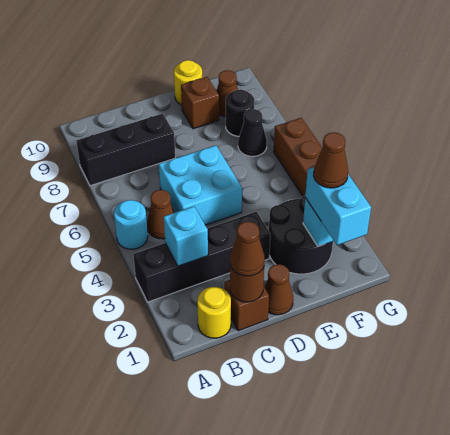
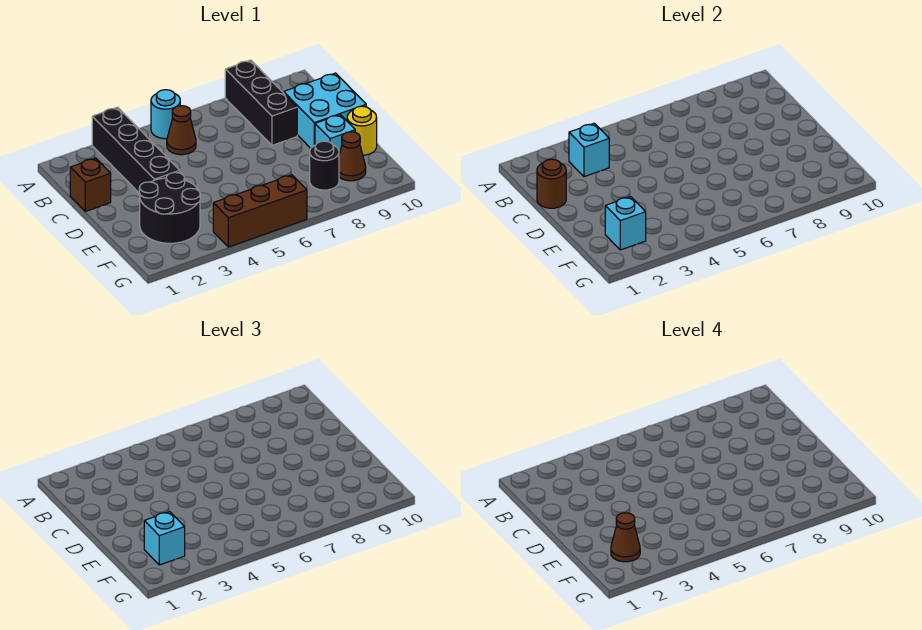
yellow round brick B1 level 1 -> none
brown cone C1 level 3 -> none
cyan brick C5:D6 level 1 -> cyan brick C9:D10 level 1
brown cone D1 level 1 -> none
brown brick E9 level 1 -> cyan brick E9 level 1
cyan brick F1:F2 level 3 -> cyan brick F2 level 3
black cone F7 level 1 -> none

